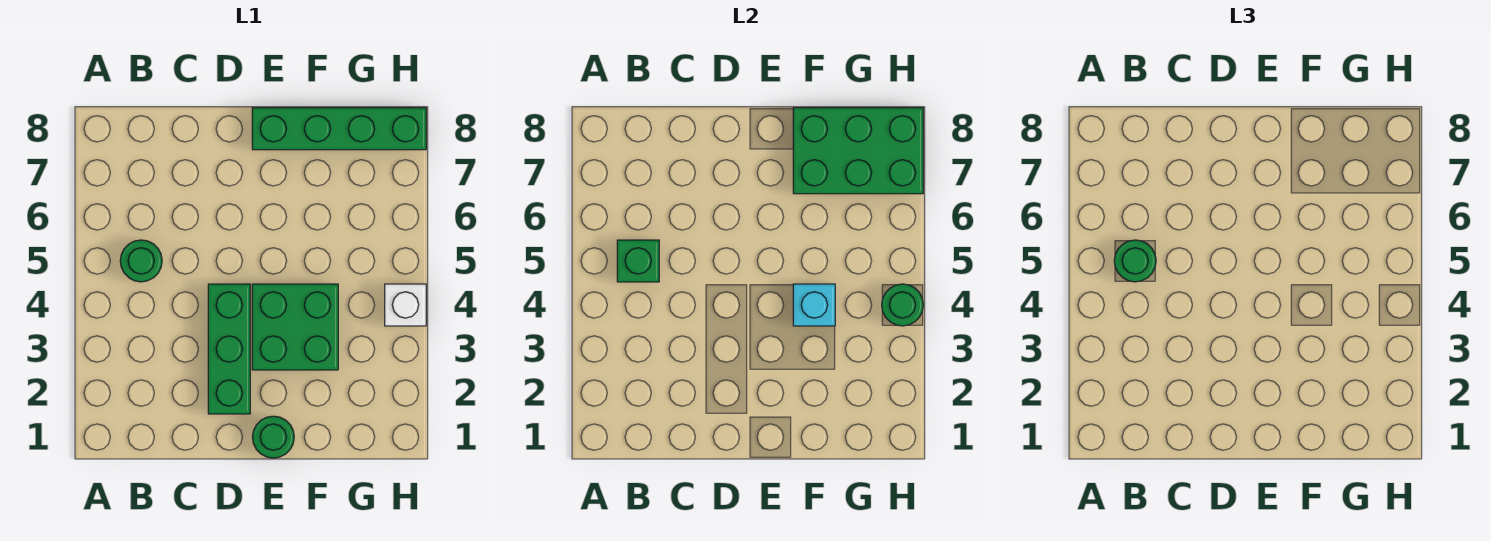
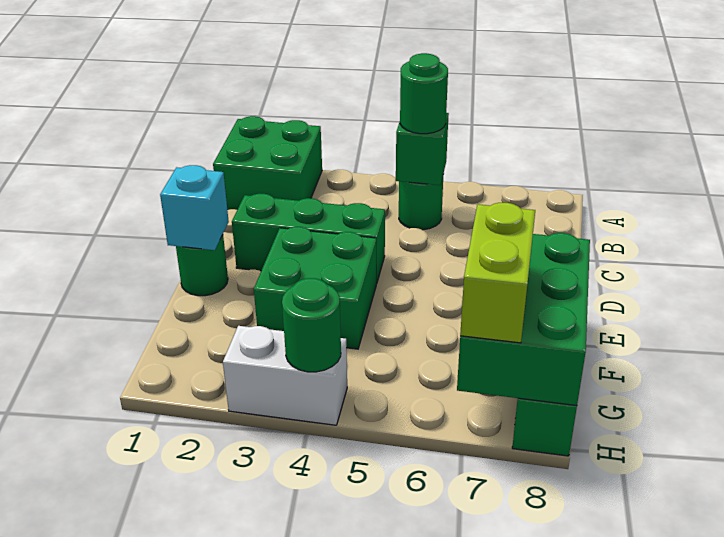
none -> green brick A1:B2 level 1
cyan brick F4 level 2 -> cyan brick E1 level 2
none -> lime brick G7:H7 level 3
white brick H4 level 1 -> white brick H3:H4 level 1

